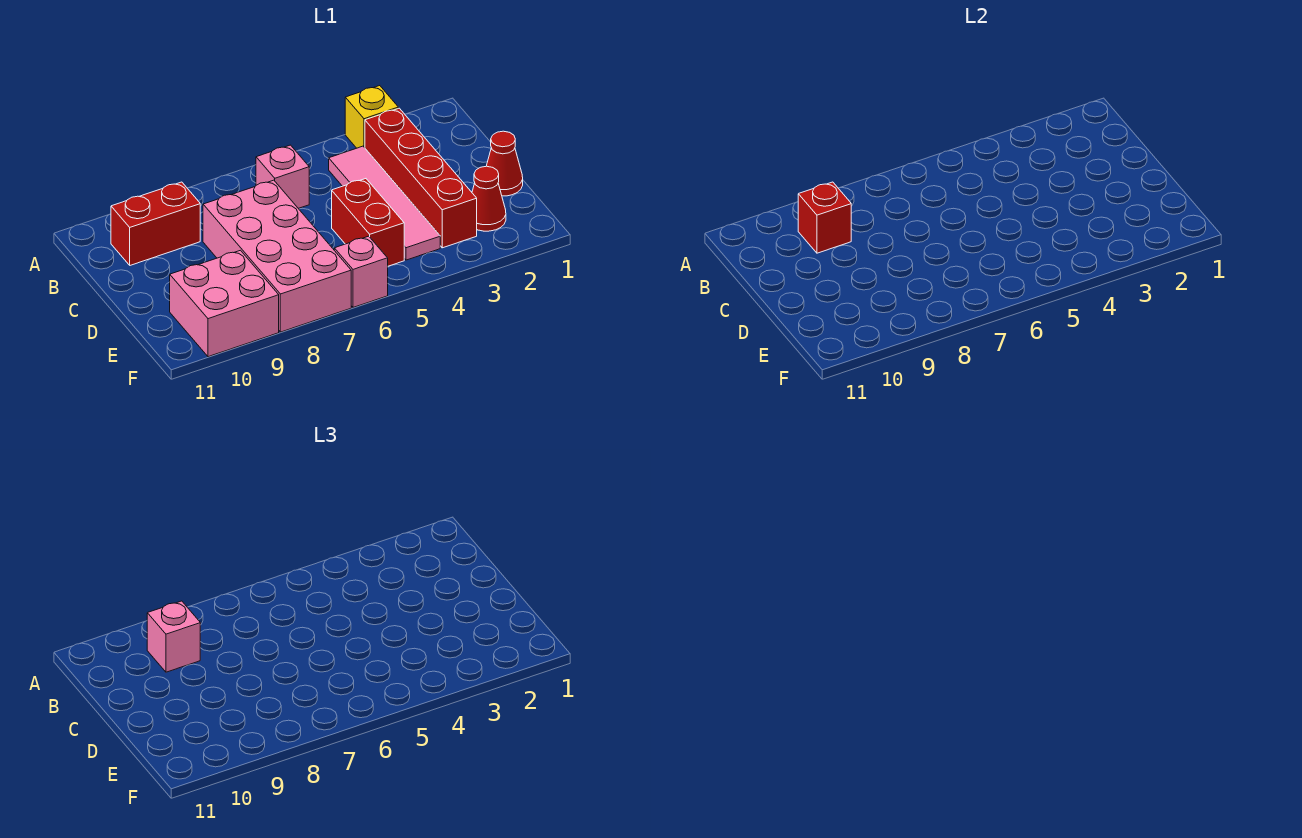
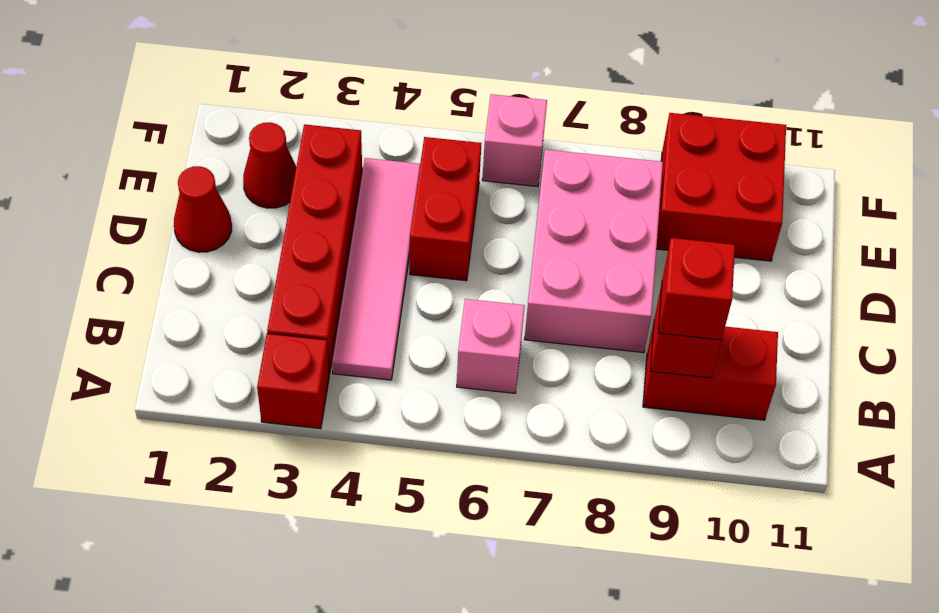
yellow brick A3 level 1 -> red brick A3 level 1
pink brick B9 level 3 -> red brick B9 level 3
pink brick C7:F8 level 1 -> pink brick C7:E8 level 1
pink brick E9:F10 level 1 -> red brick E9:F10 level 1

